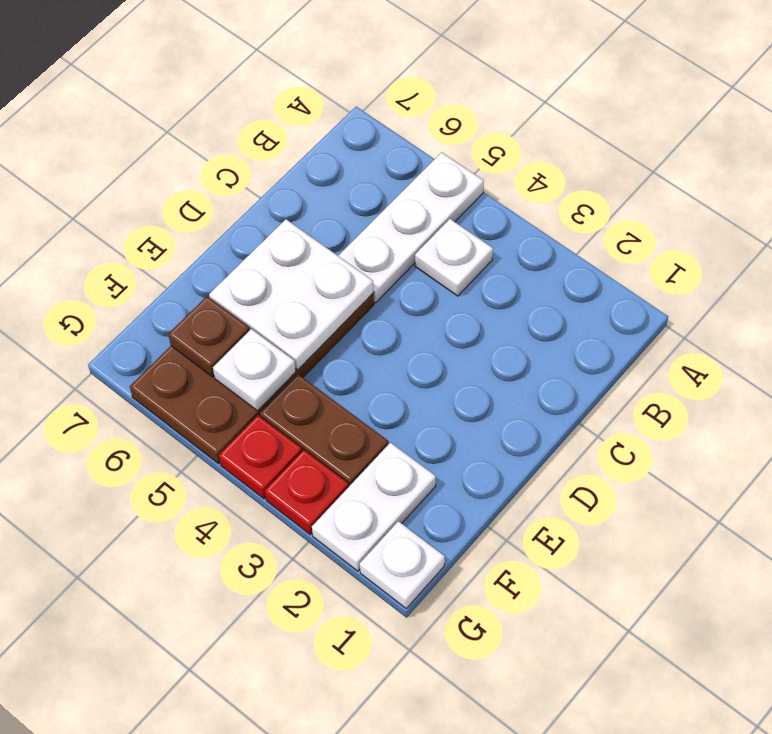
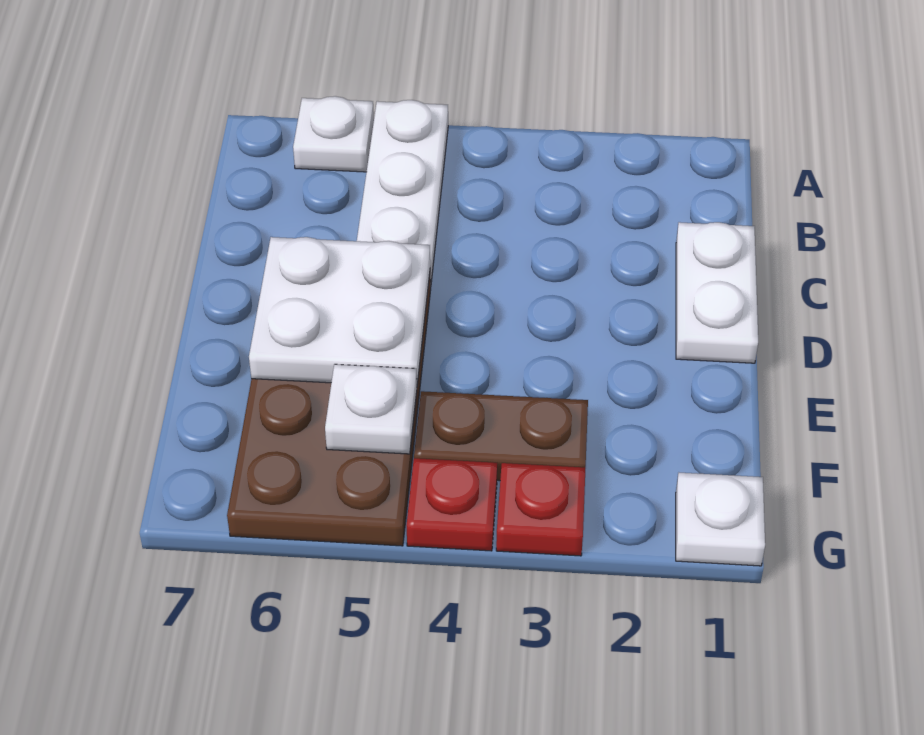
white plate B4 level 1 -> white plate A6 level 1
white plate F2:G2 level 1 -> white plate C1:D1 level 1
brown plate F6 level 2 -> none

